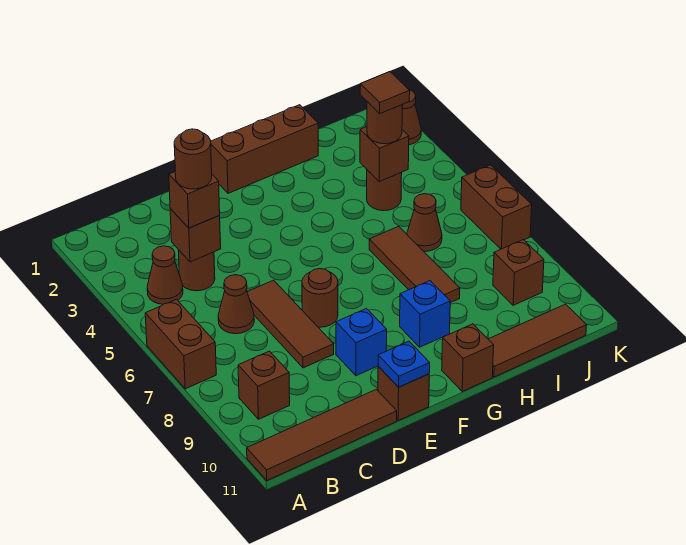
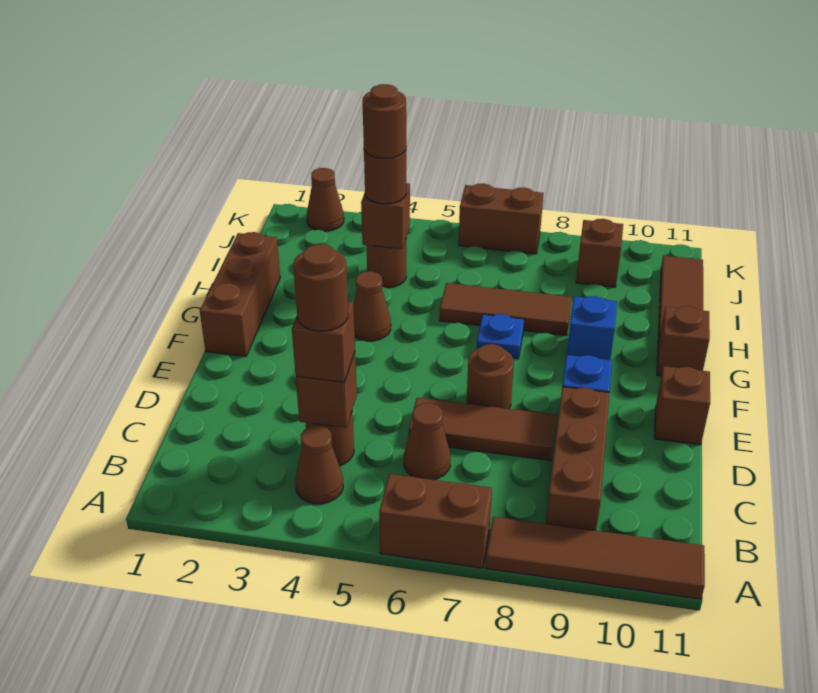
brown tile A11:D11 level 1 -> brown tile A8:A11 level 1
brown brick B9 level 1 -> brown brick B9:D9 level 1
blue plate E11 level 2 -> blue plate G7 level 1
brown tile I4 level 4 -> brown round brick I4 level 4
brown cone I6 level 1 -> brown cone G4 level 1

